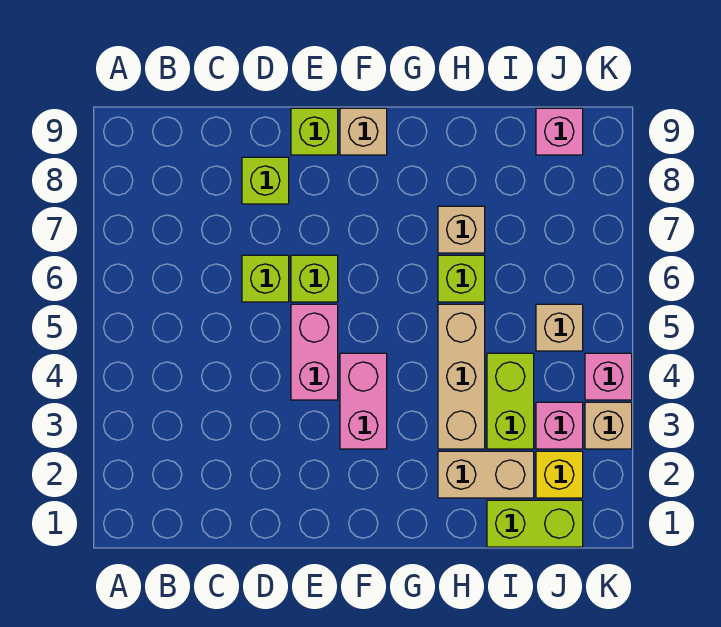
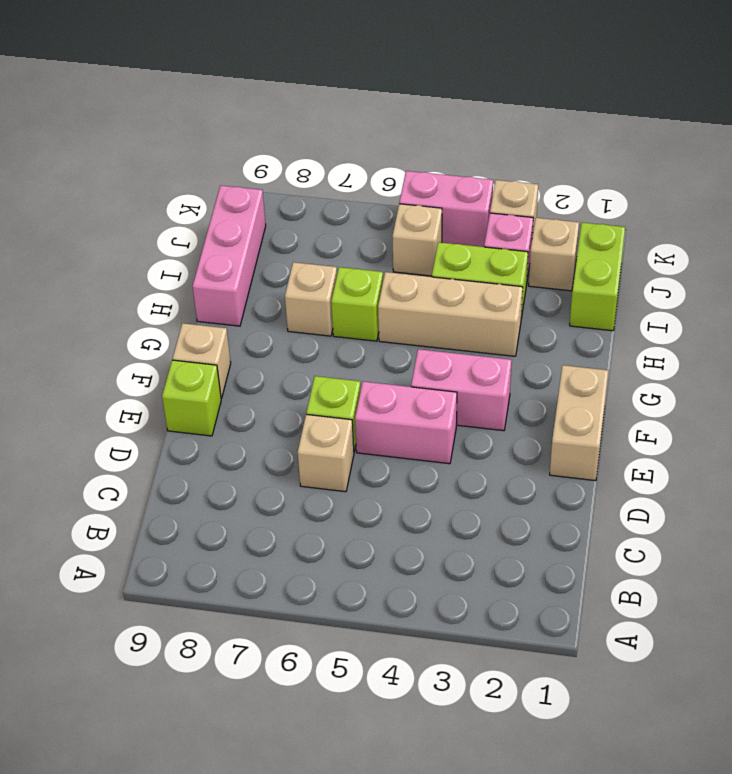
lime brick D6 level 1 -> tan brick D6 level 1
lime brick D8 level 1 -> none
tan brick H2:I2 level 1 -> tan brick E1:F1 level 1
yellow brick J2 level 1 -> tan brick J2 level 1
pink brick J9 level 1 -> pink brick H9:J9 level 1
pink brick K4 level 1 -> pink brick K4:K5 level 1

